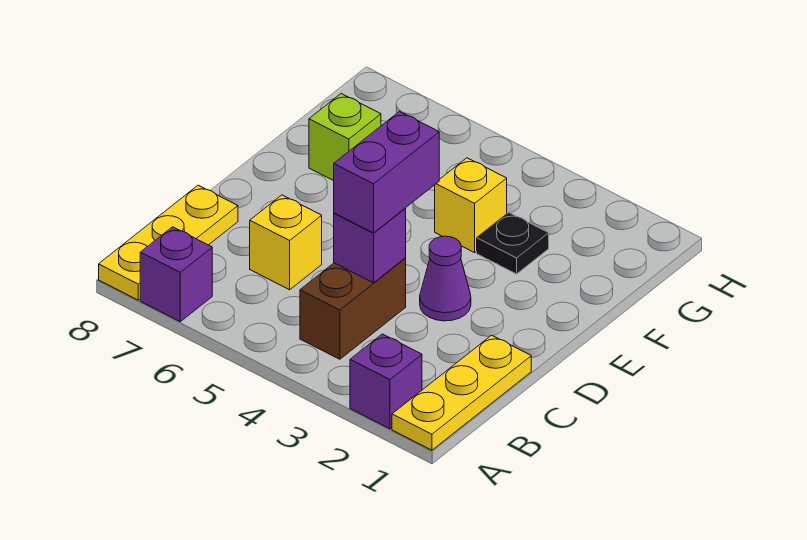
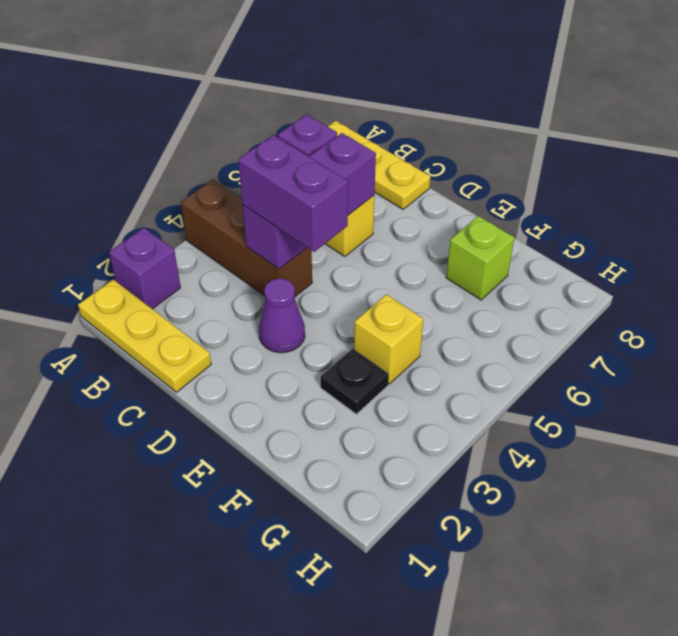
brown brick B4:C4 level 1 -> brown brick A4:C4 level 1
purple brick C4 level 2 -> purple brick C4:C6 level 2

